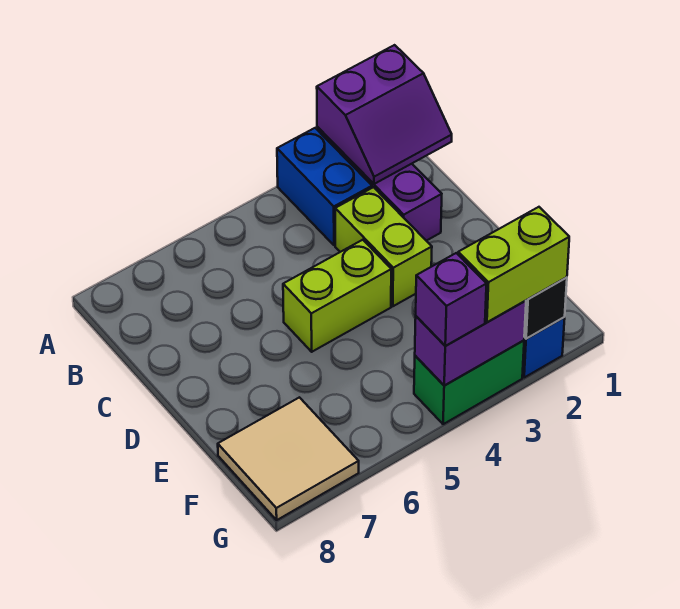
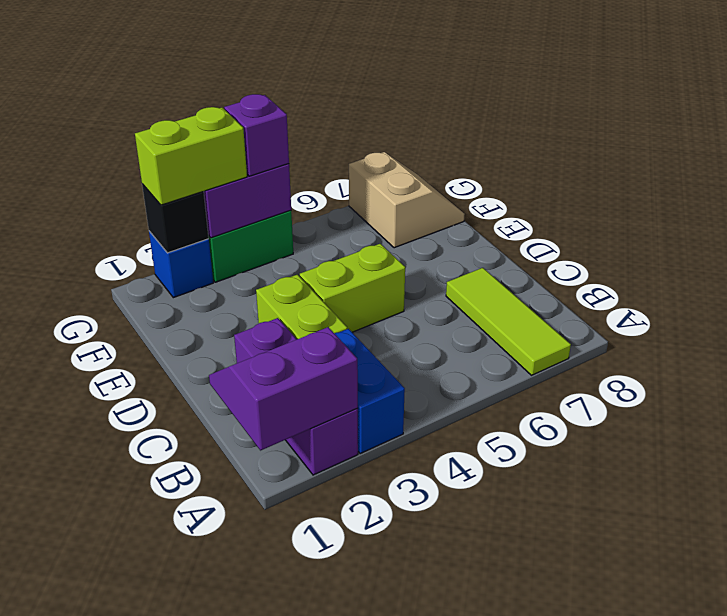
none -> lime tile A7:C7 level 1
tan tile F7:G8 level 1 -> tan slope F7:G8 level 1 top 7

